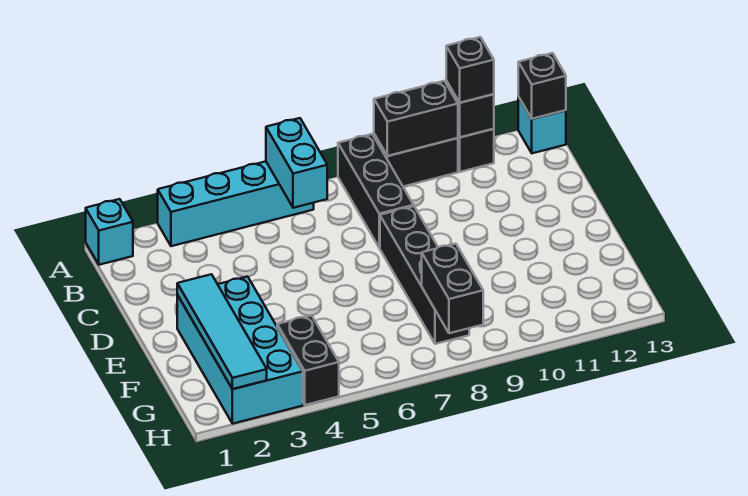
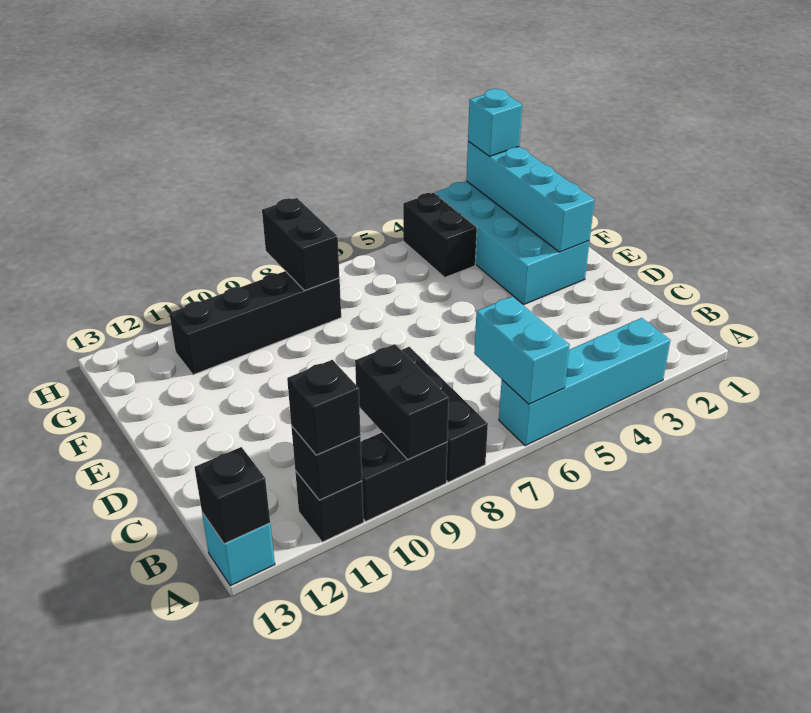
cyan brick A1 level 1 -> cyan brick H2 level 3
black brick A9:A10 level 2 -> black brick A9:B9 level 2
black brick D8:G8 level 1 -> black brick G8:G11 level 1
cyan tile E2:H2 level 2 -> cyan brick E2:H2 level 2

